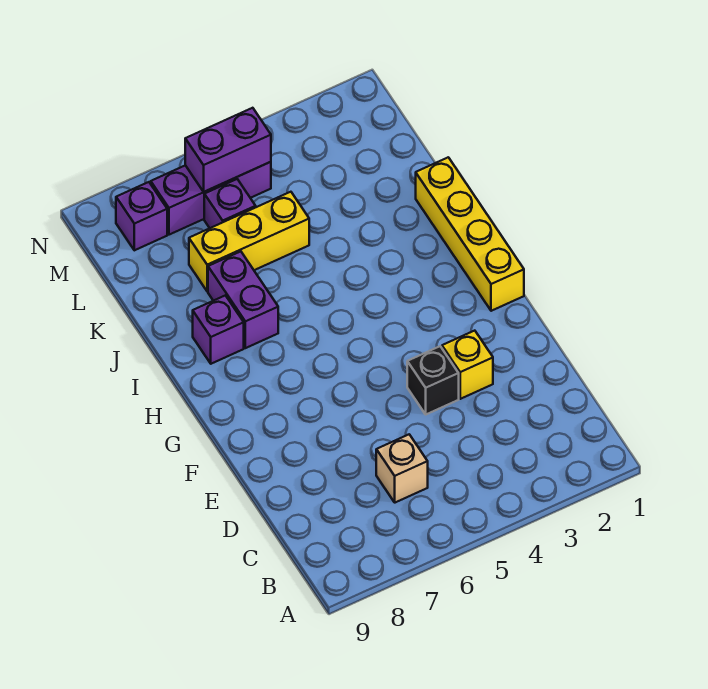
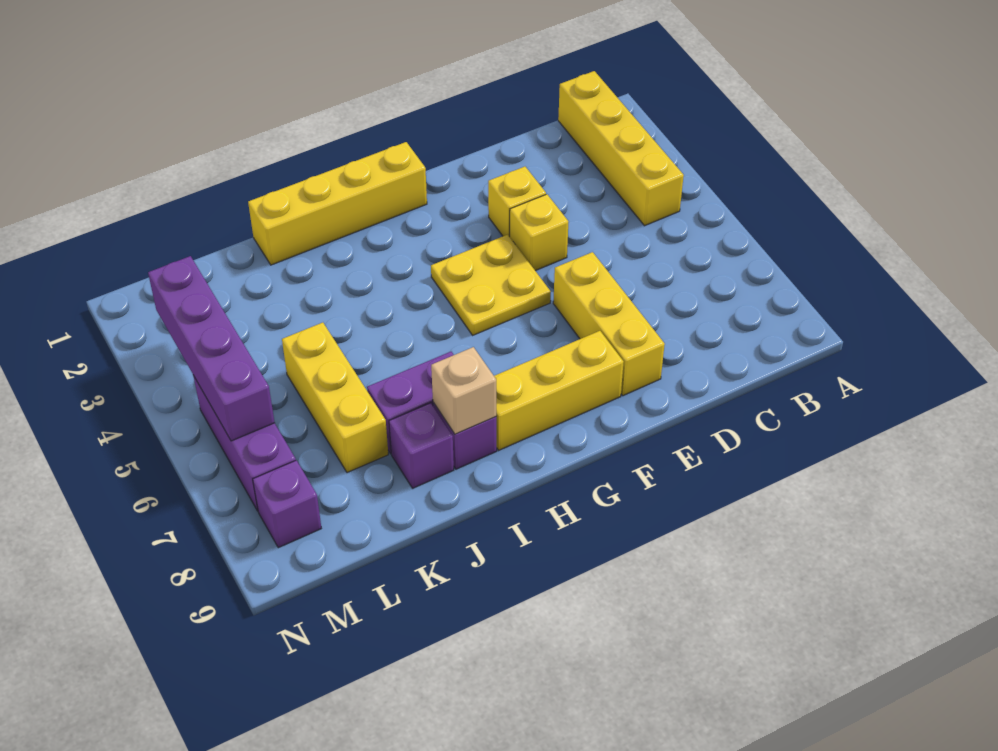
none -> yellow brick B1:B4 level 1
tan brick C6 level 1 -> tan brick I8 level 2
black brick E4 level 1 -> yellow brick E4 level 1
none -> yellow brick E6:E8 level 1
none -> yellow plate F4:G5 level 1
none -> yellow brick F8:H8 level 1
purple brick L6 level 1 -> purple brick J8 level 1
purple brick M5:M6 level 2 -> purple brick M3:M6 level 2

